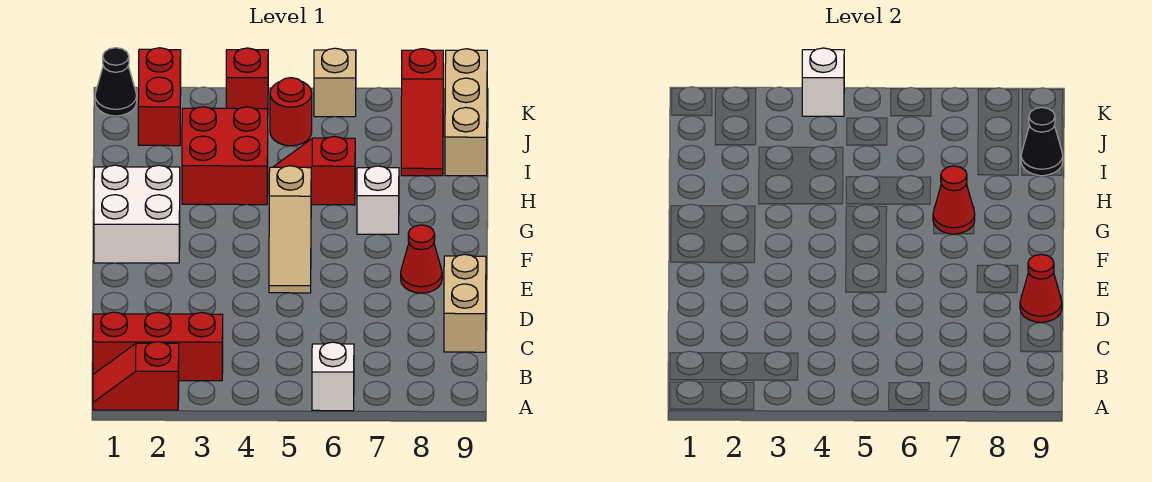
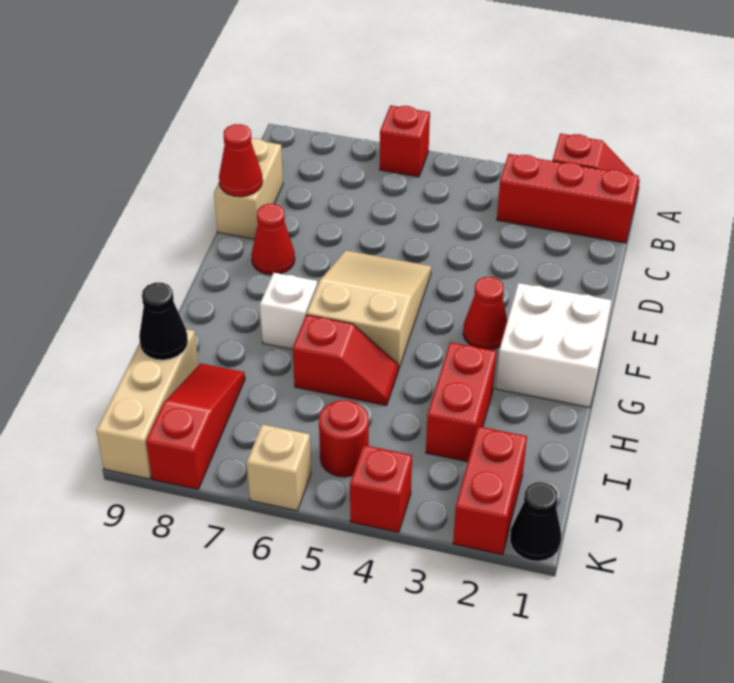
white brick A6 level 1 -> red brick A6 level 1
tan slope E5:G5 level 1 top G -> tan slope E5:G6 level 1 top G
red cone G7 level 2 -> red cone F3 level 1
red brick H3:I4 level 1 -> red brick H3:I3 level 1
white brick K4 level 2 -> none

